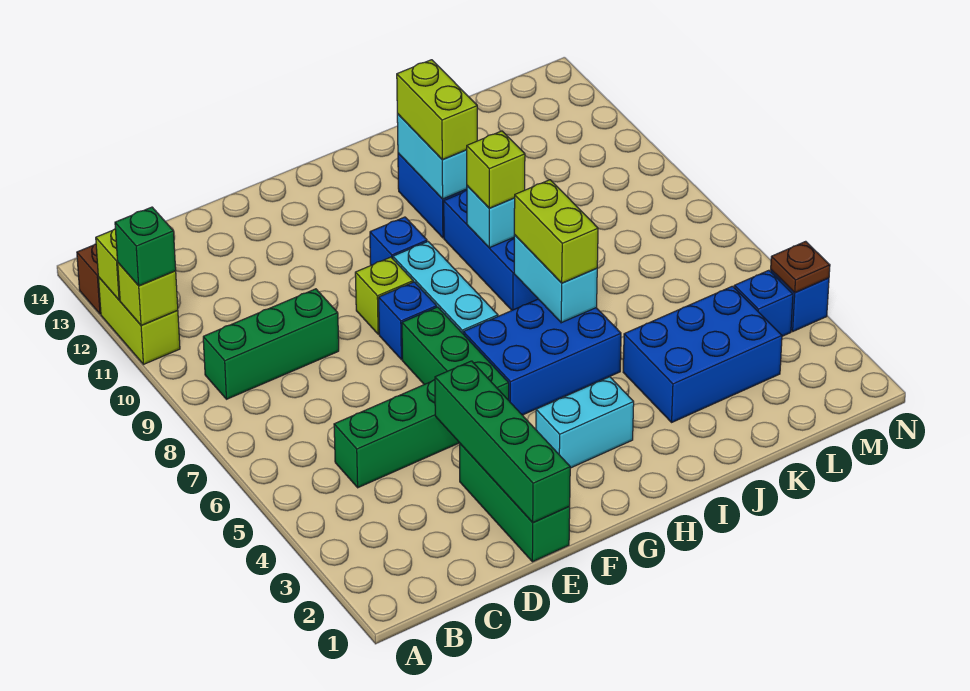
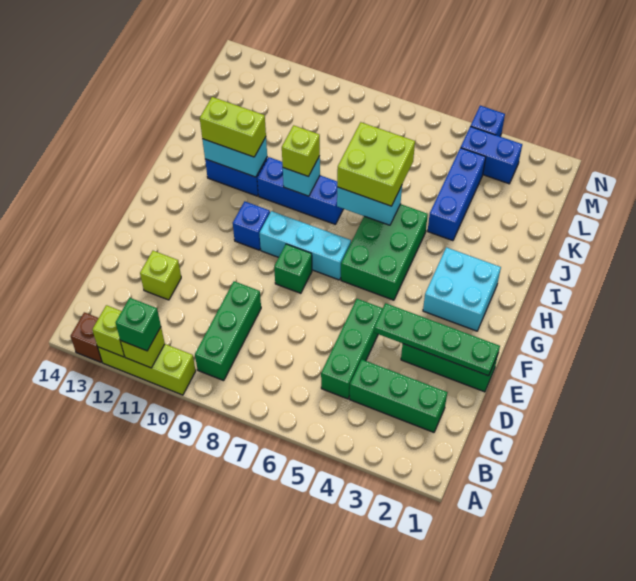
lime brick A11:A12 level 1 -> lime brick A10:A12 level 1
green brick E1:E4 level 2 -> green plate E1:E4 level 2
green brick F5:F7 level 1 -> green brick C2:C4 level 1
blue brick F8 level 1 -> green brick F8 level 1
lime brick F9 level 1 -> lime brick D12 level 1
cyan brick G3:H3 level 1 -> cyan brick G2:H3 level 1
blue brick G5:I6 level 1 -> green brick G5:I6 level 1
lime brick I6:I7 level 3 -> lime brick I6:J7 level 3
blue brick J3:L4 level 1 -> blue brick J4:L4 level 1
blue brick M4 level 1 -> blue brick M3:M4 level 1
brown plate N4 level 2 -> none

